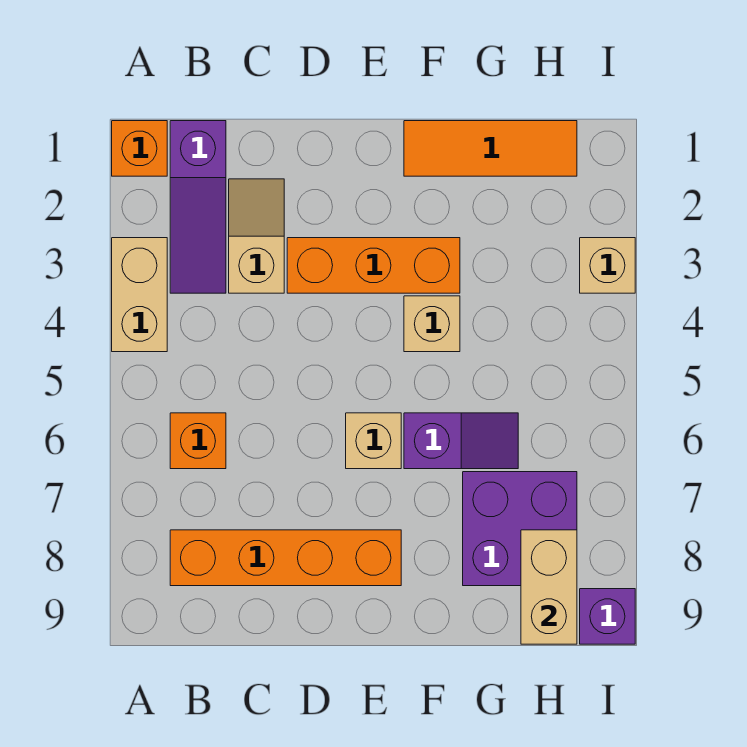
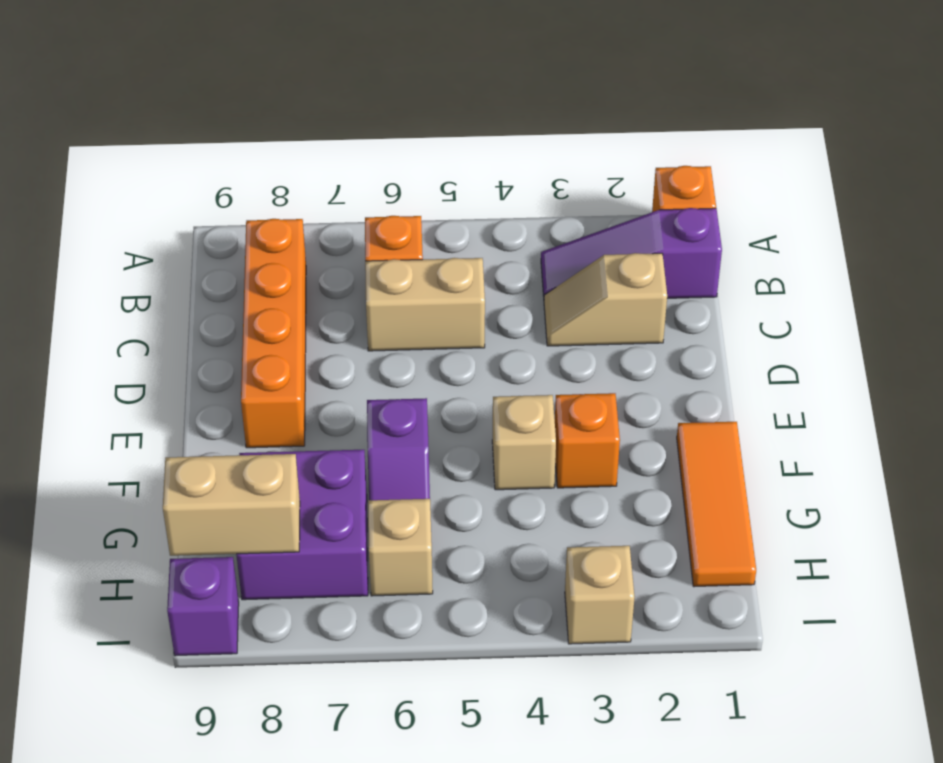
tan brick A3:A4 level 1 -> tan brick C5:C6 level 1
tan slope C2:C3 level 1 top 3 -> tan slope C2:C3 level 1 top 2
orange brick D3:F3 level 1 -> orange brick F3 level 1
tan brick E6 level 1 -> tan brick H6 level 1

